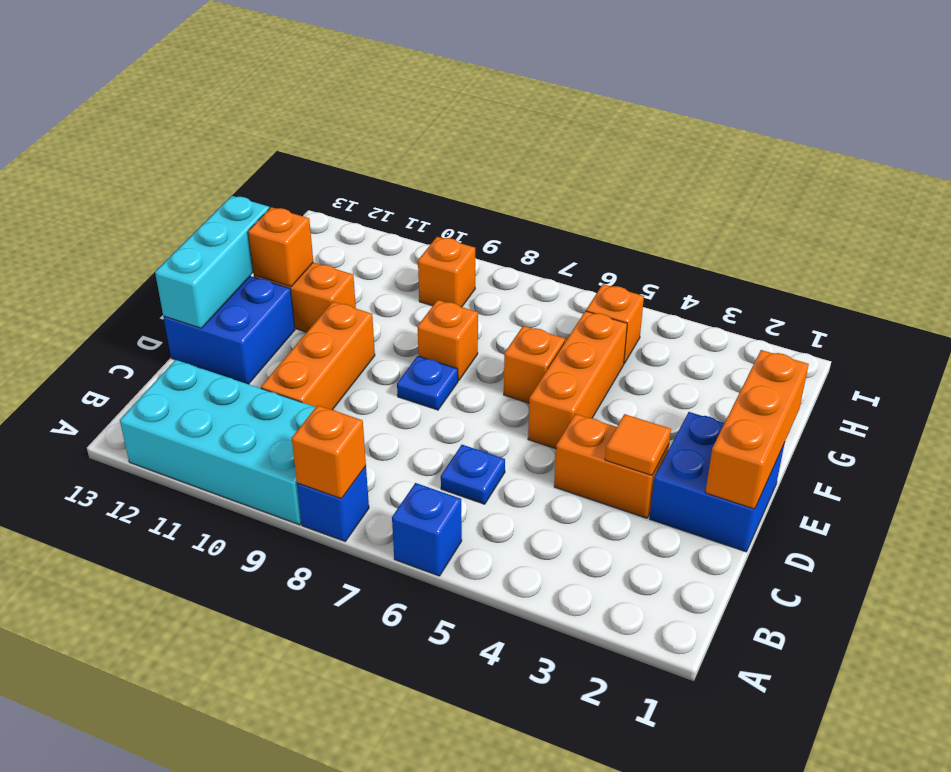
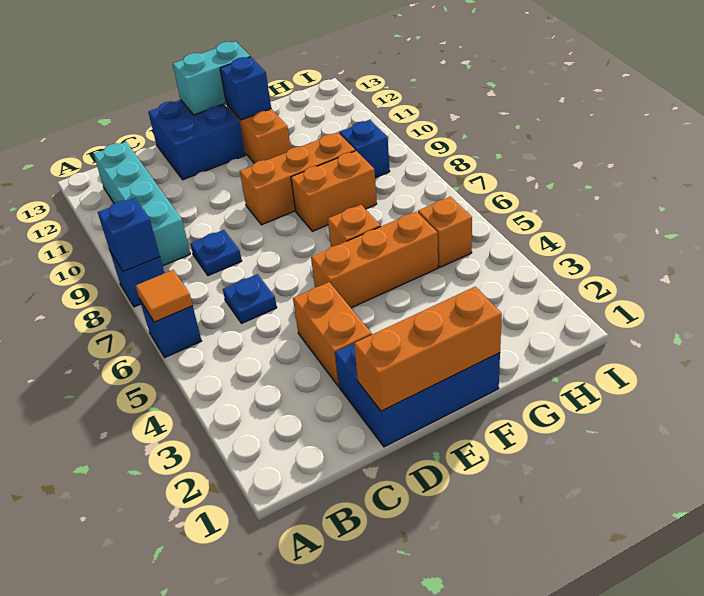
orange brick A8 level 2 -> blue brick A8 level 2
cyan brick A9:B12 level 1 -> cyan brick B9:B12 level 1
orange brick C10:E10 level 1 -> orange brick E9:G9 level 1
blue brick D1:E2 level 1 -> blue brick D1:F2 level 1
orange tile D3 level 2 -> orange tile A6 level 2
cyan brick D13:F13 level 2 -> cyan brick E13:F13 level 2
blue plate E8 level 1 -> blue plate C8 level 1
orange brick F8 level 1 -> orange brick F8:G8 level 1
orange brick F12 level 2 -> blue brick F12 level 2
orange brick H9 level 1 -> blue brick H9 level 1

